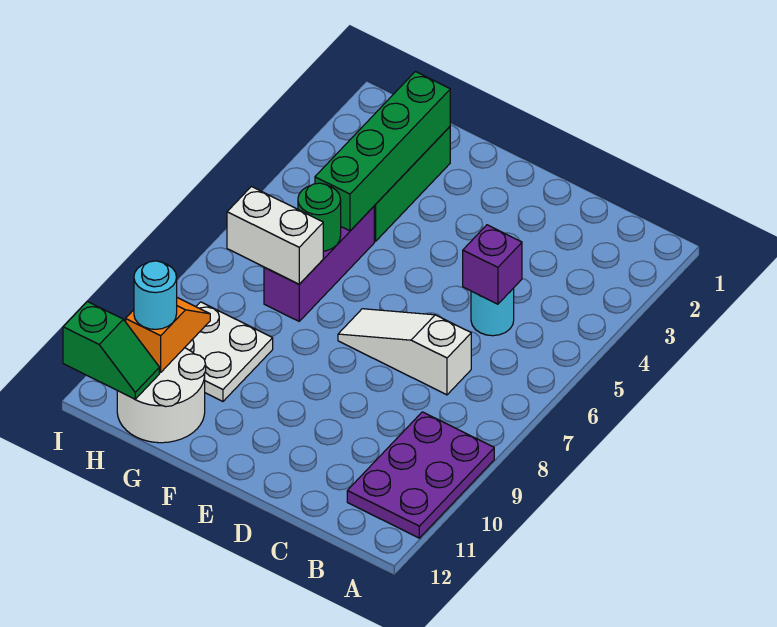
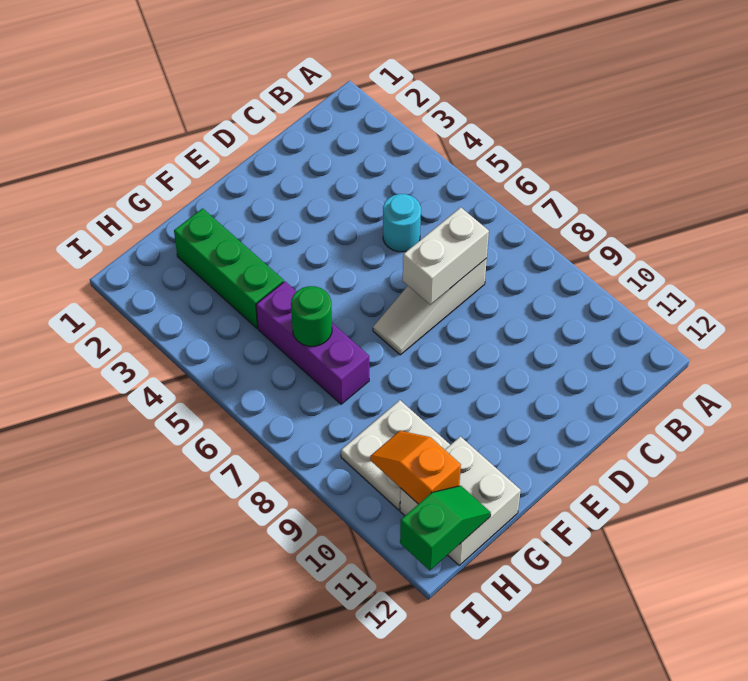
purple plate A9:B11 level 1 -> none
purple brick C5 level 2 -> none
green brick G2:G5 level 2 -> none
white brick G7:H7 level 2 -> white brick C7:D7 level 2
white round brick G11:H12 level 1 -> white brick G11:H12 level 1
cyan round brick H11 level 3 -> none

